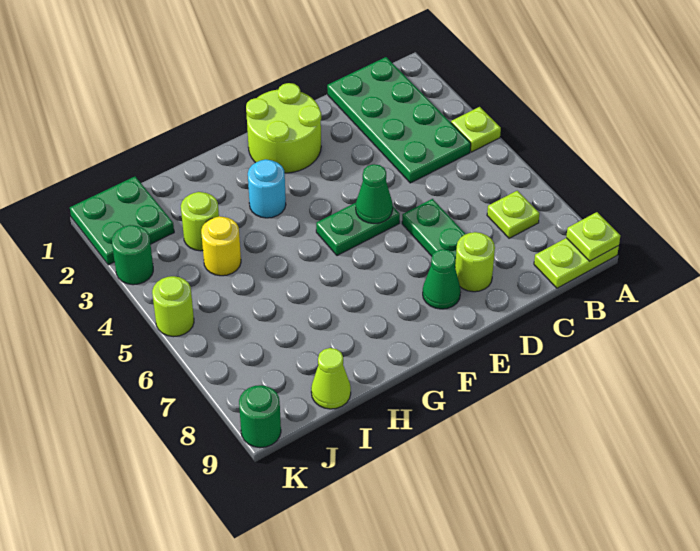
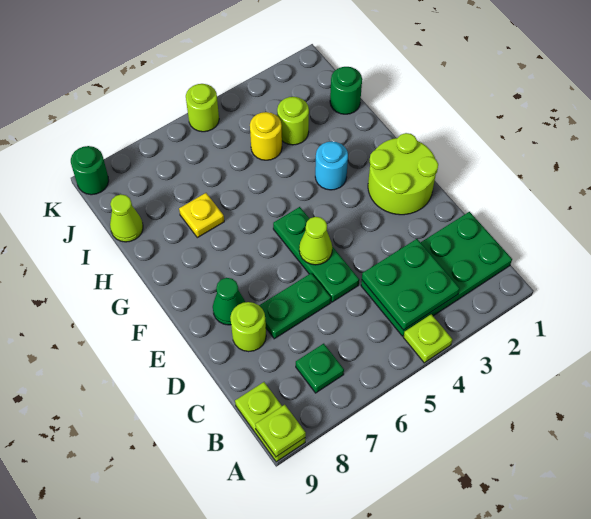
lime plate B7 level 1 -> green plate B7 level 1
green plate E5:F5 level 1 -> green plate D5:F5 level 1
green cone E5 level 2 -> lime cone E5 level 2
none -> yellow plate H7 level 1
green plate J1:K2 level 1 -> green plate B3:C4 level 2
green round brick K3 level 1 -> green round brick I1 level 1

